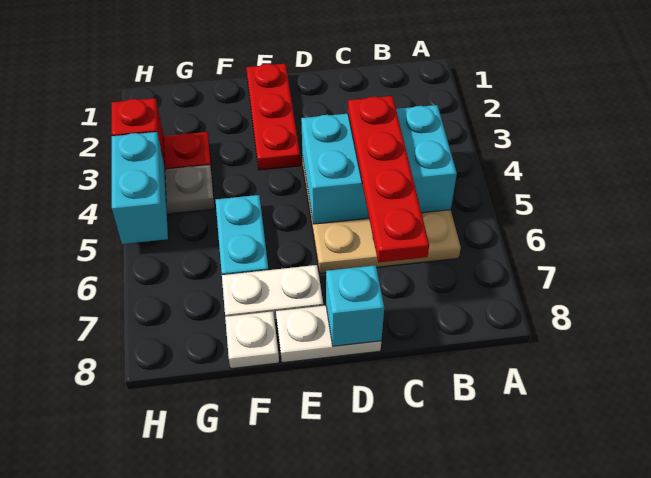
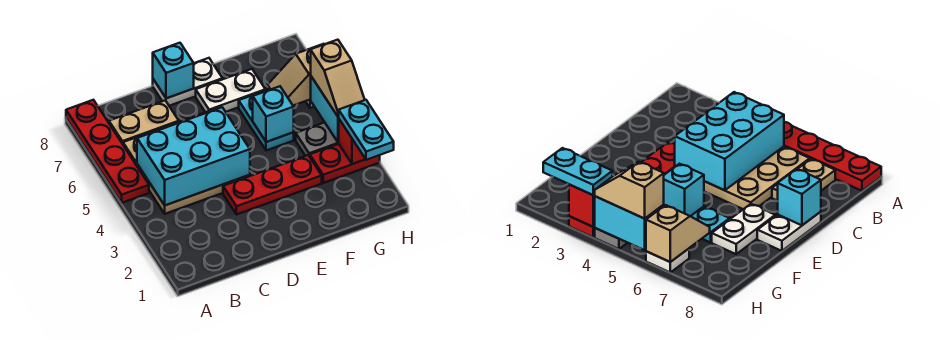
none -> tan plate B7:C7 level 1
red plate C4:C7 level 3 -> red plate A5:A8 level 1
red plate E1:E3 level 1 -> red plate D3:F3 level 1
none -> cyan brick F5 level 2
white plate F8 level 1 -> white plate H6 level 1
none -> tan slope G6:H6 level 2 top H
none -> cyan plate H2:H3 level 3
none -> tan slope H4:H5 level 3 top 5

